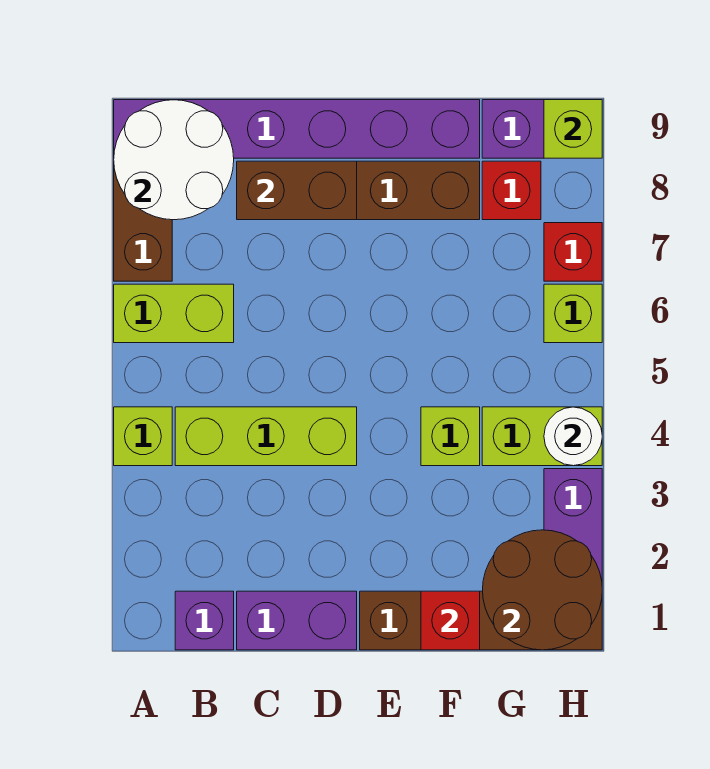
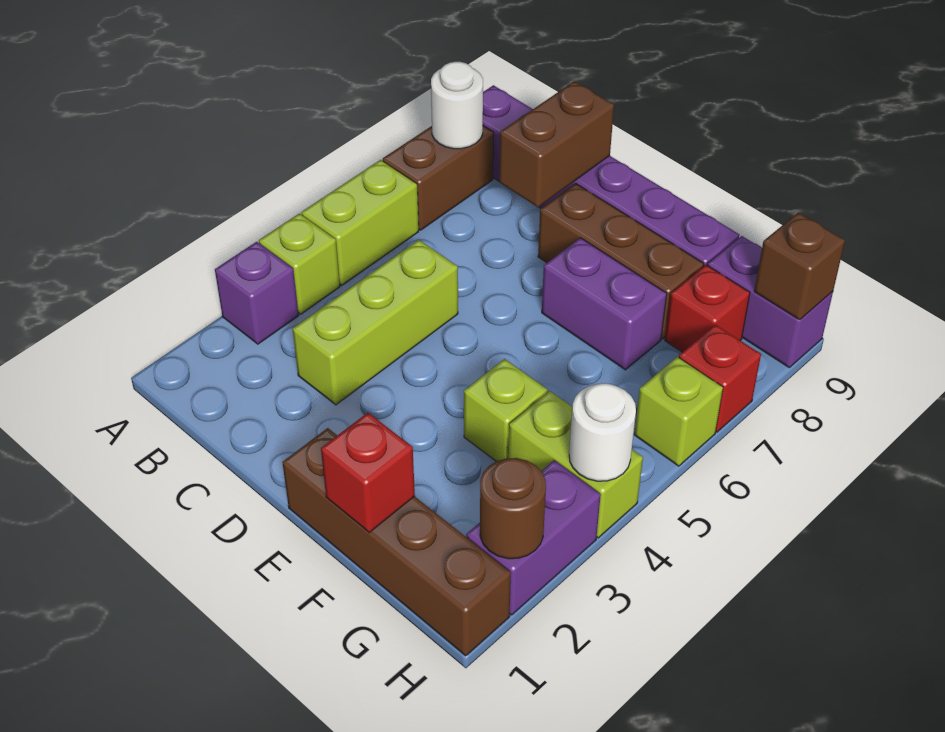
lime brick A6:B6 level 1 -> lime brick A5:A6 level 1
white round brick A8:B9 level 2 -> white round brick A8 level 2
purple brick B1 level 1 -> purple brick A3 level 1
lime brick B4:D4 level 1 -> lime brick C3:C5 level 1
purple brick C1:D1 level 1 -> purple brick E7:F7 level 1
brown brick C8:D8 level 2 -> brown brick C8:C9 level 2
brown round brick G1:H2 level 2 -> brown round brick H2 level 2
lime brick H9 level 2 -> brown brick H9 level 2

